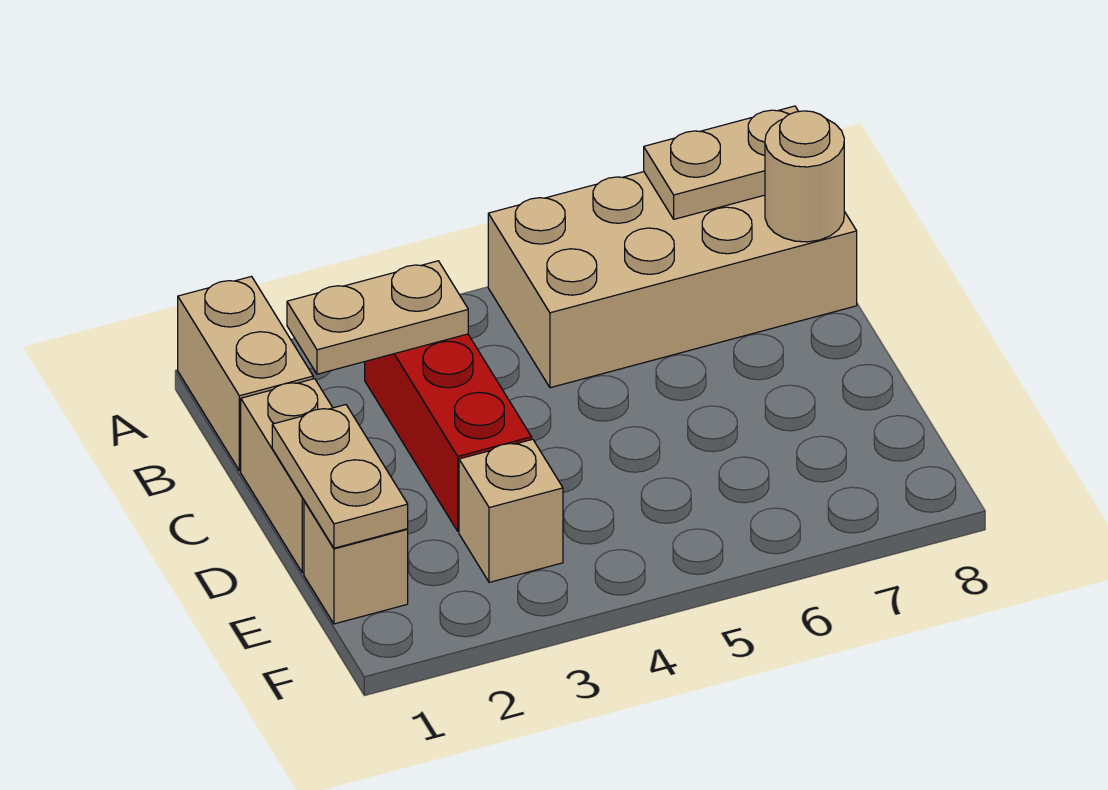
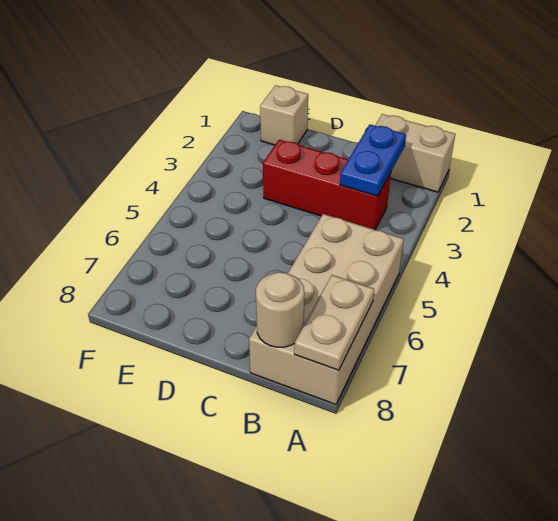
tan plate B2:B3 level 2 -> blue plate B2:B3 level 2
tan brick C1:D1 level 1 -> none
tan plate D1:E1 level 2 -> none
tan brick E3 level 1 -> none

